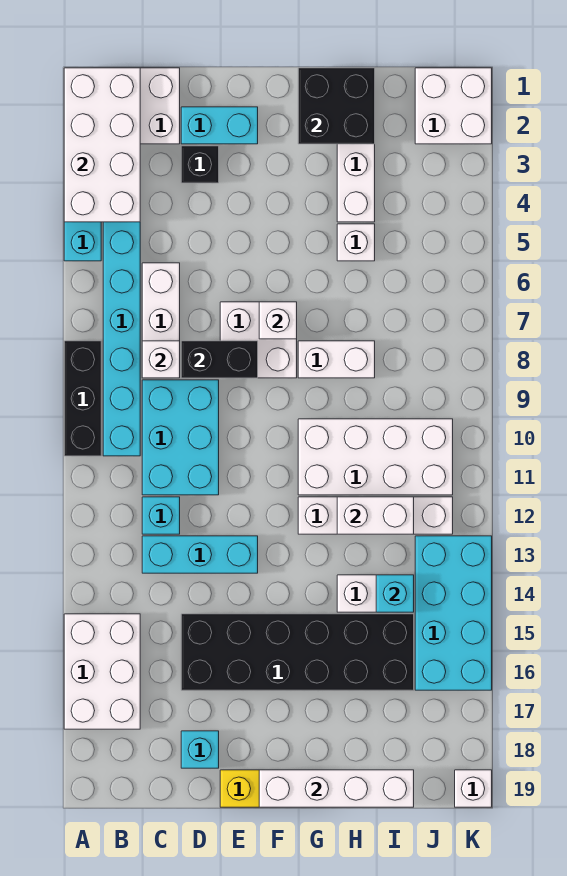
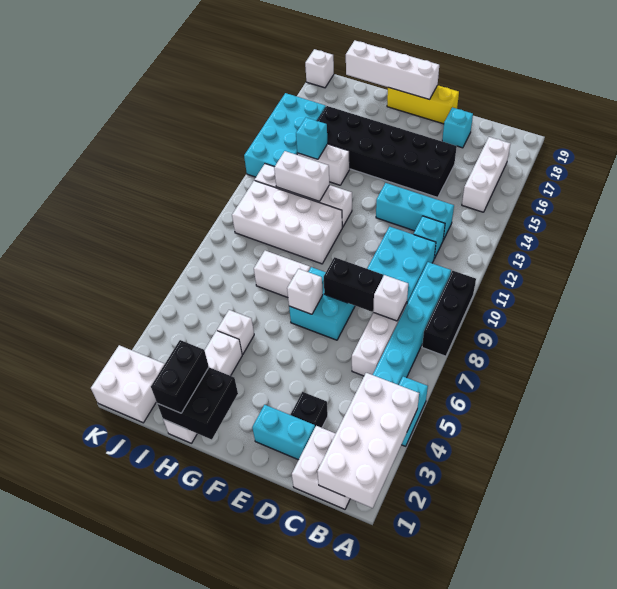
white brick A15:B17 level 1 -> white brick B15:B17 level 1
white brick E7:F8 level 1 -> cyan brick E7:F8 level 1
none -> black brick H1:H2 level 3

